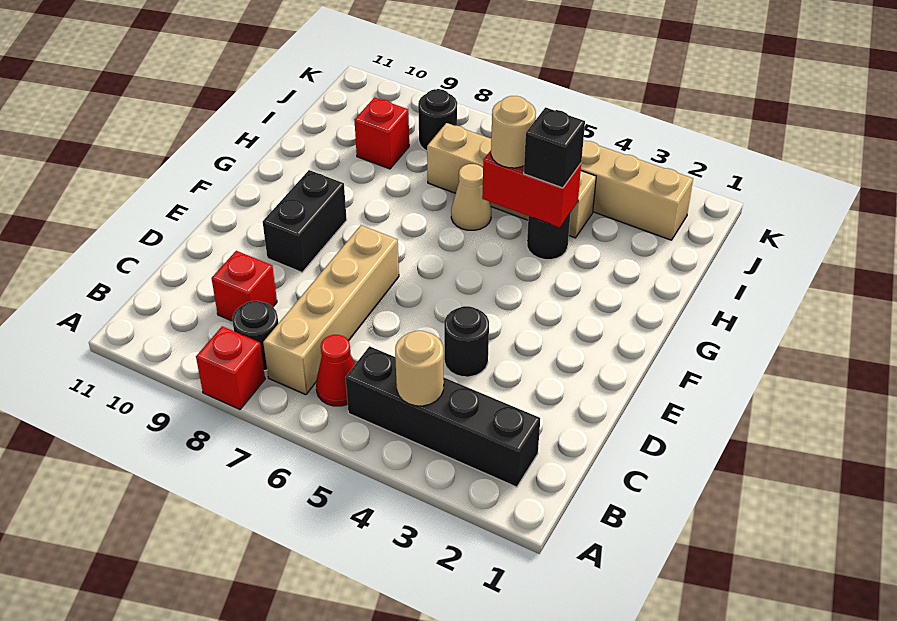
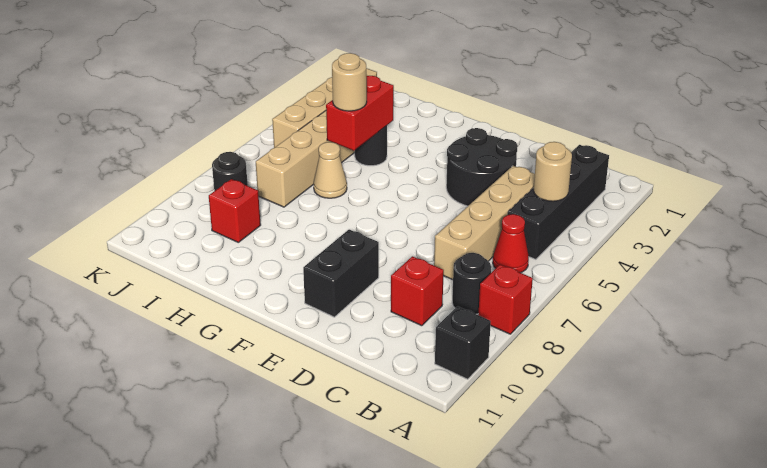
tan brick B7:E7 level 1 -> tan brick C4:C7 level 1
black round brick D4 level 1 -> black round brick D3:E4 level 1
black brick E9:F9 level 1 -> black brick E9:E10 level 1
black brick H4 level 3 -> black brick A10 level 1

